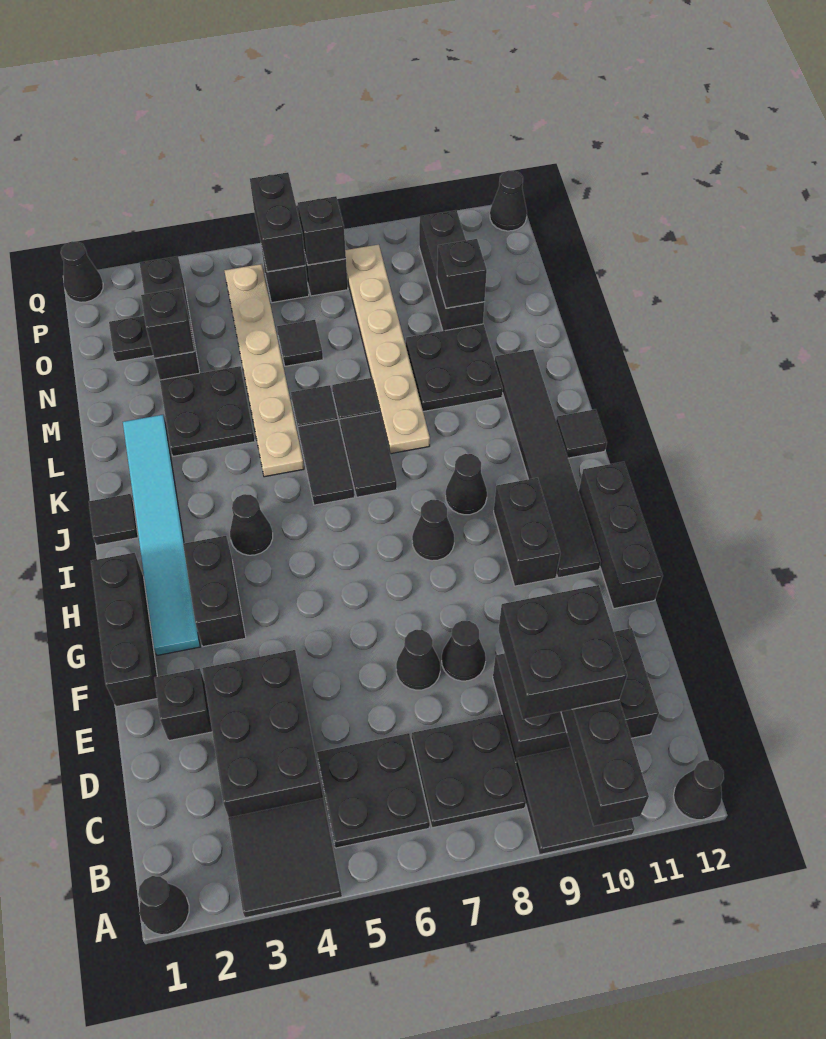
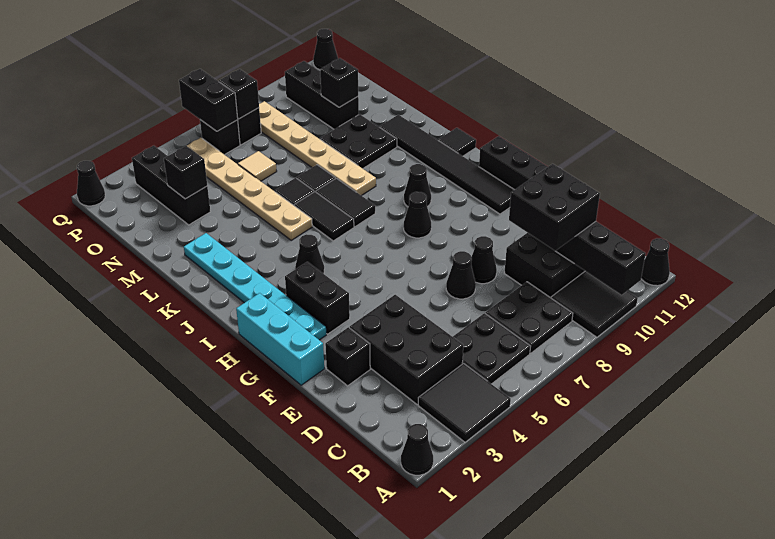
black brick F1:H1 level 1 -> cyan brick F1:H1 level 1
cyan tile G2:L2 level 1 -> cyan plate G2:L2 level 1
black brick G10:H10 level 1 -> none
black tile J1 level 1 -> none
black plate L3:M4 level 1 -> none
black tile N6 level 1 -> tan tile N6 level 1
black plate O2 level 1 -> none

